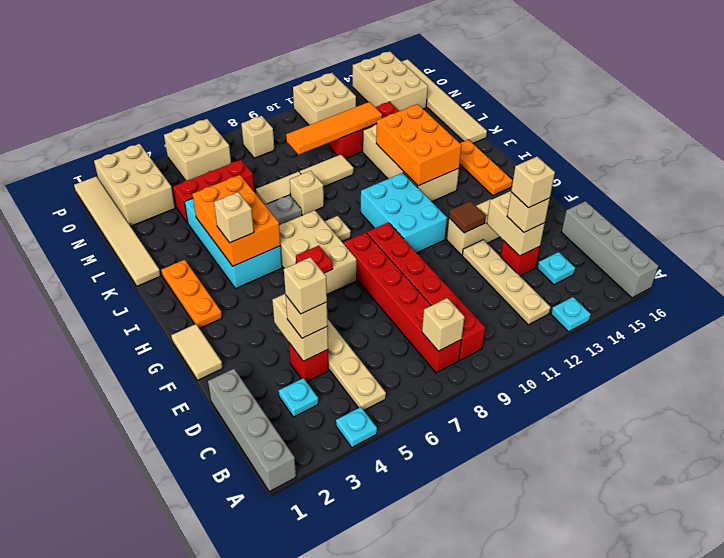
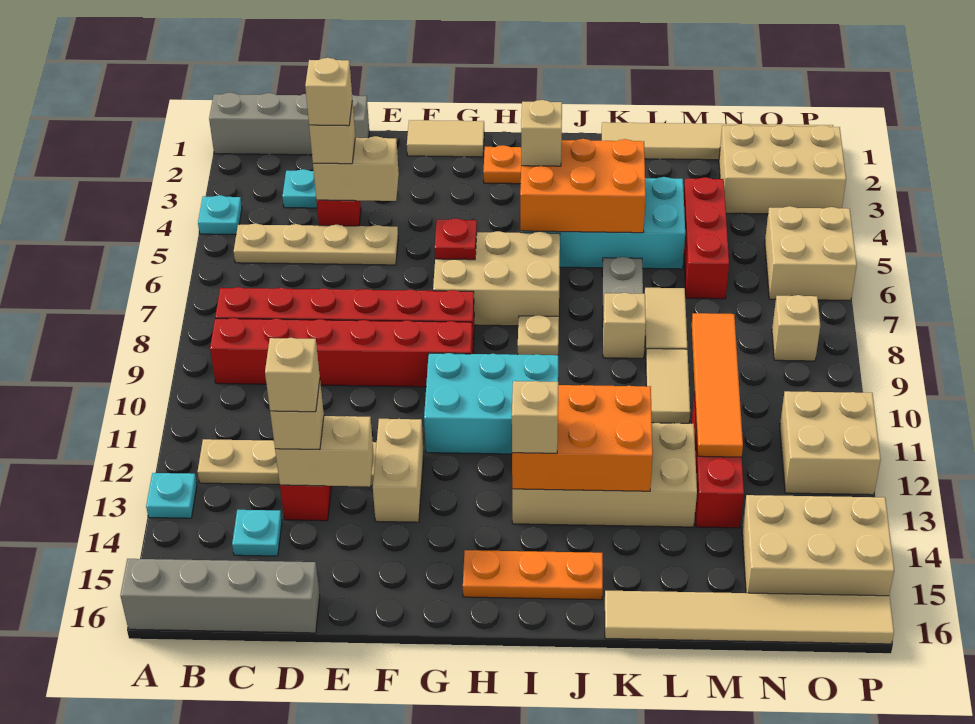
tan brick B8 level 2 -> tan brick I13 level 3
brown tile F12 level 2 -> none

